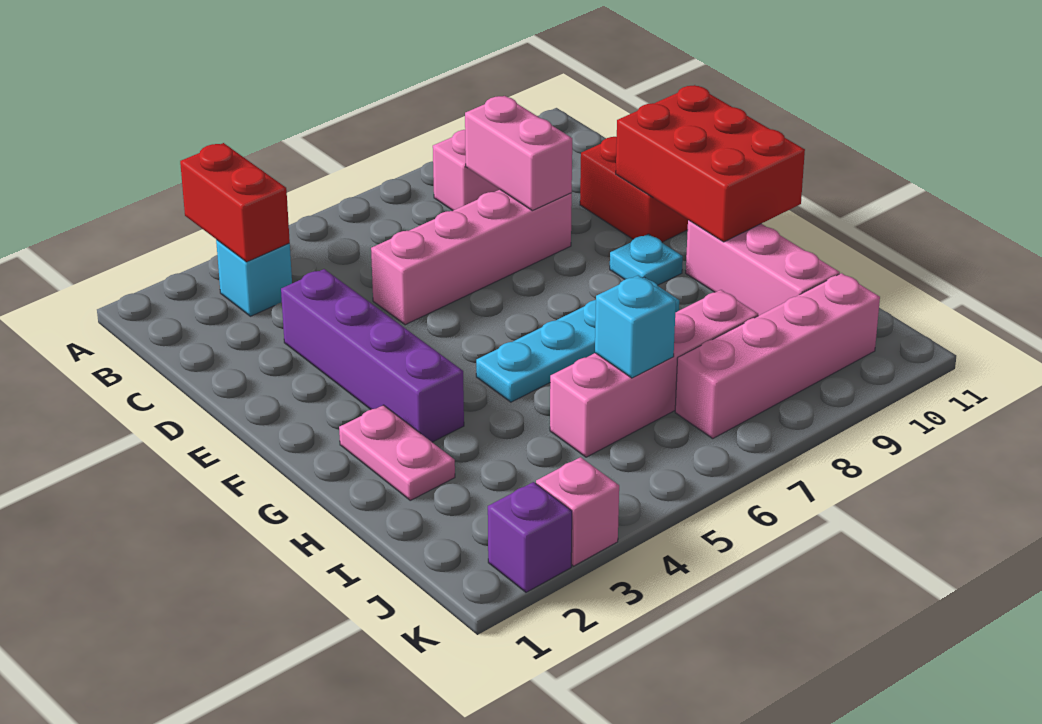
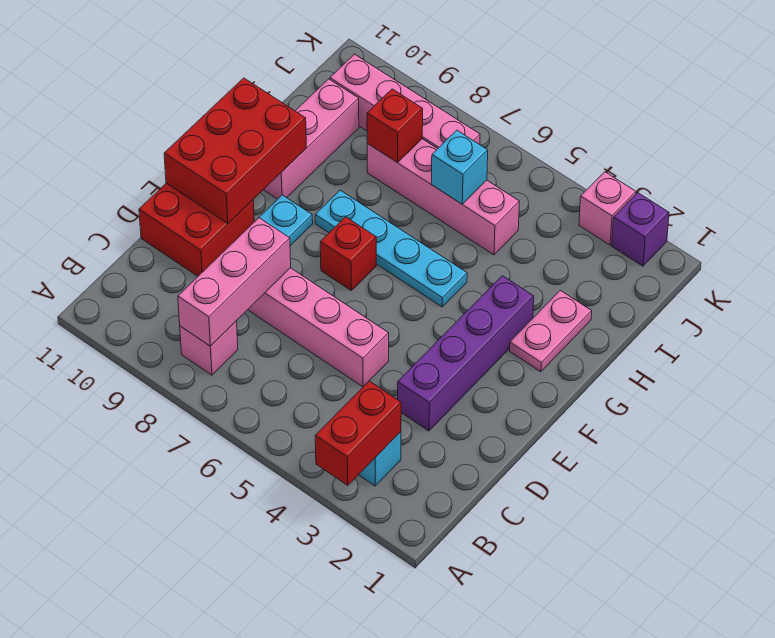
pink brick C8:D8 level 2 -> pink brick B8:D8 level 2
none -> red brick F7 level 1
none -> red brick I8 level 2

